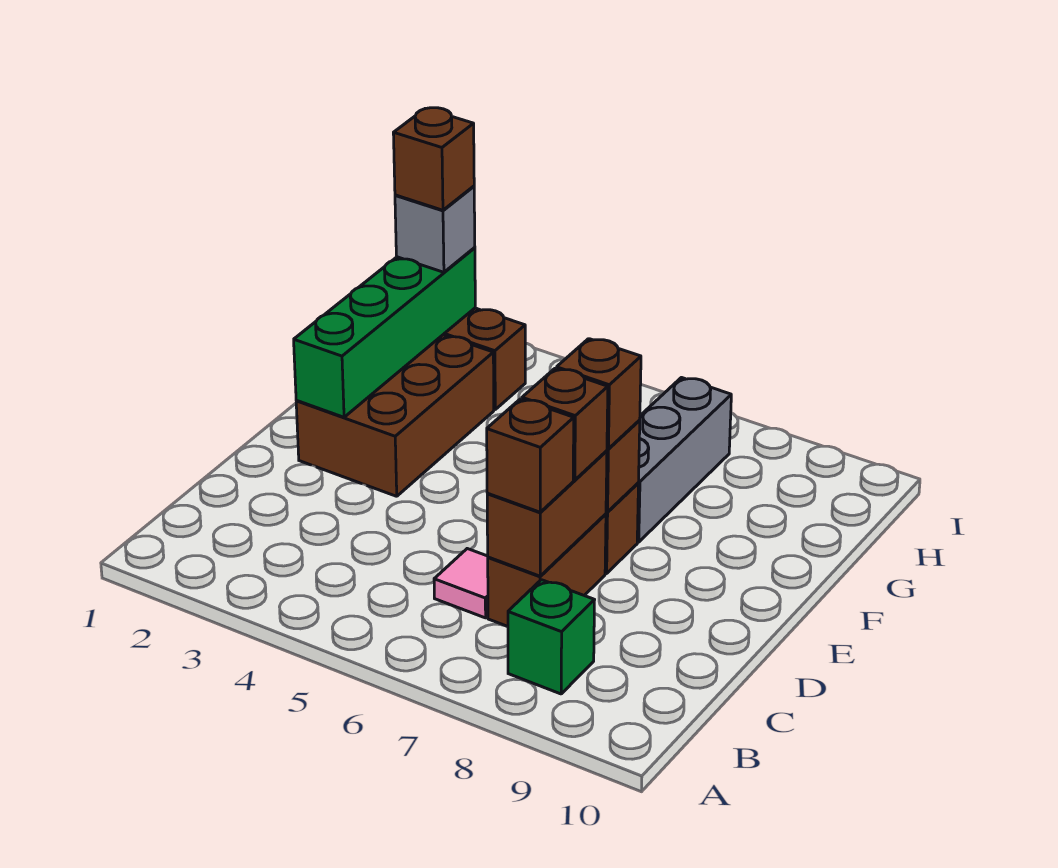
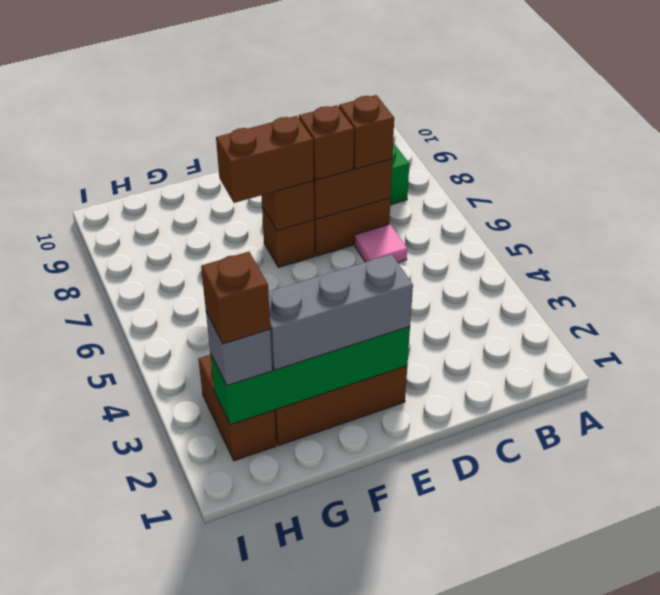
brown brick E7 level 3 -> brown brick E7:F7 level 3
grey brick F7:H7 level 1 -> grey brick E2:G2 level 3

